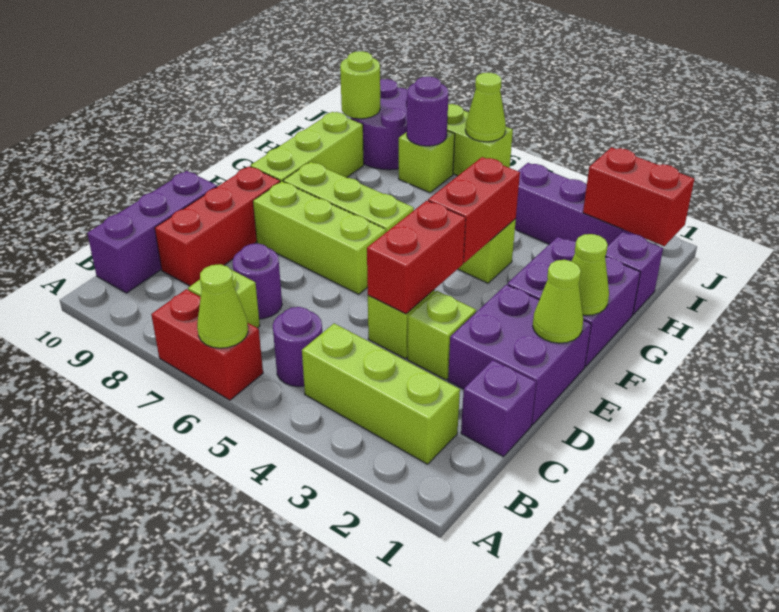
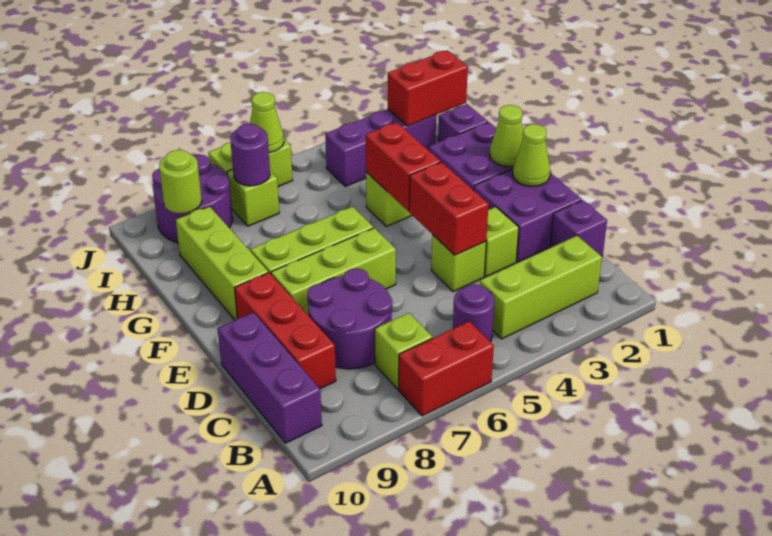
lime cone A6 level 2 -> none
purple round brick C7 level 1 -> purple round brick C7:D8 level 1

